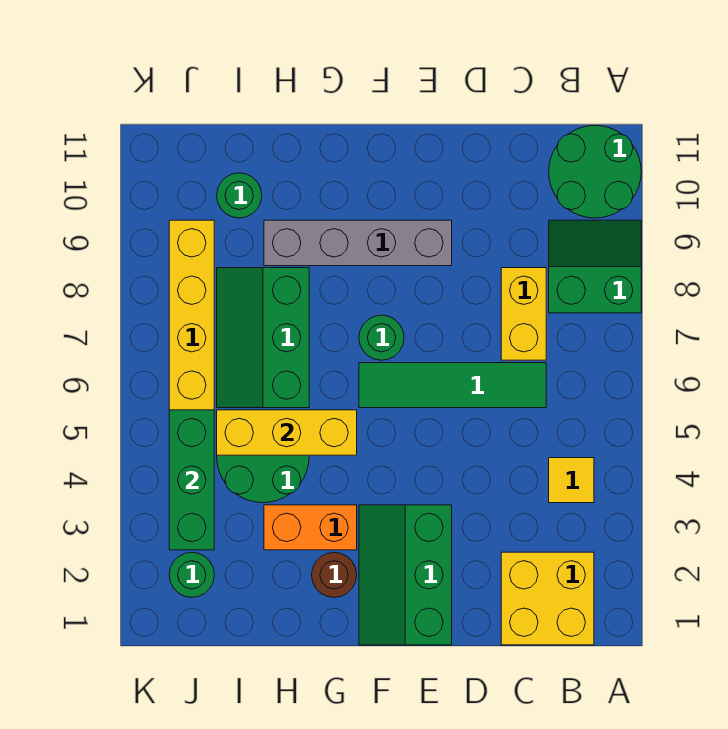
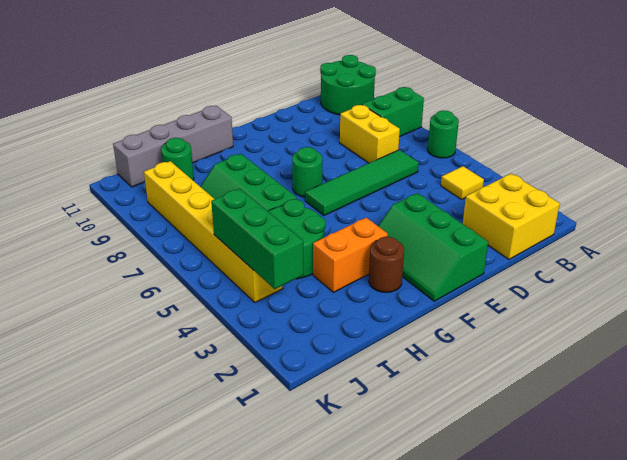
grey brick E9:H9 level 1 -> grey brick G11:J11 level 1
yellow brick G5:I5 level 2 -> none
green round brick J2 level 1 -> green round brick A6 level 1

